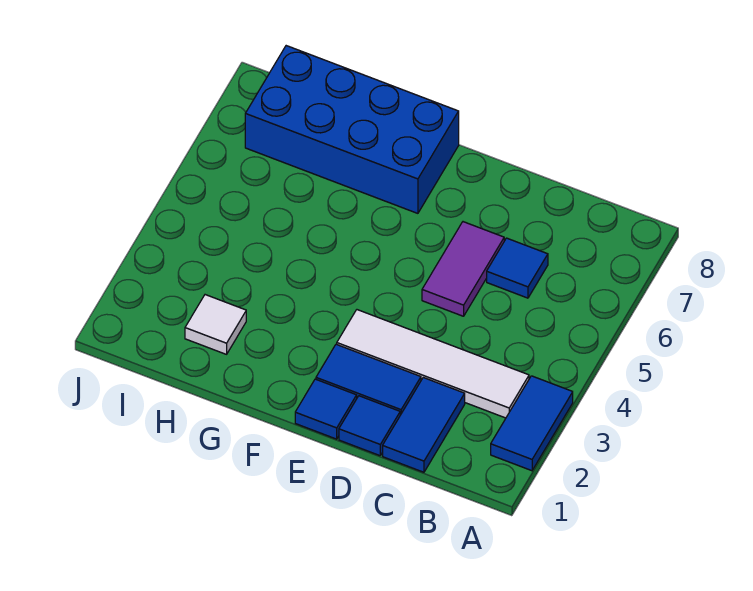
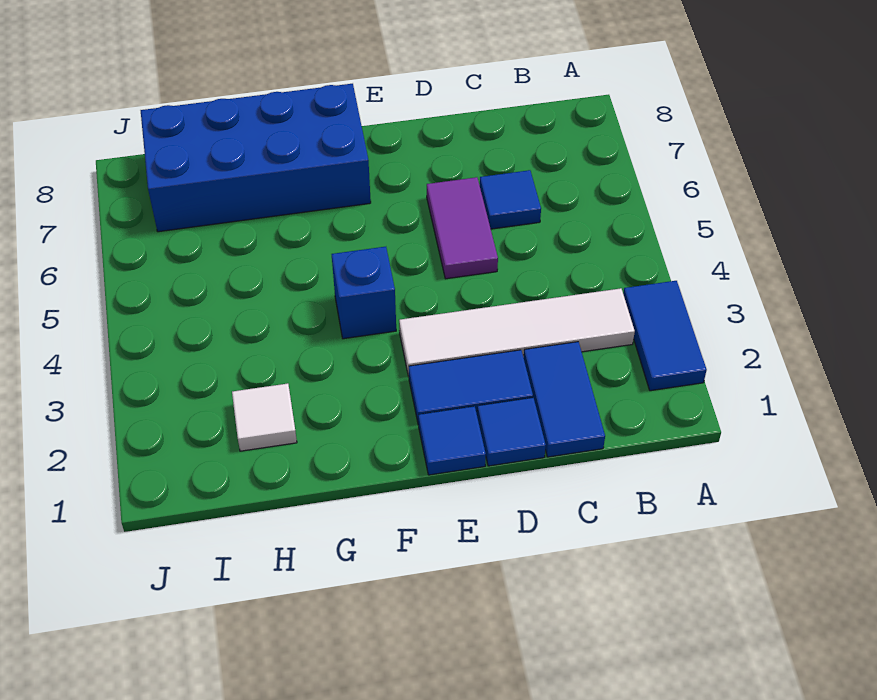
none -> blue brick F4 level 1

